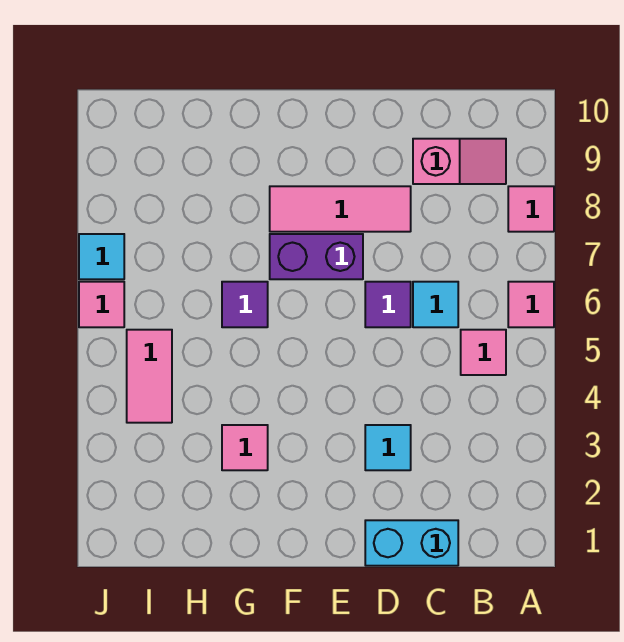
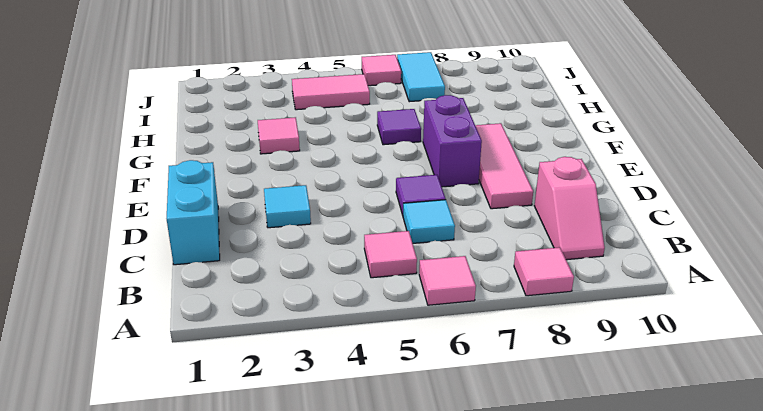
cyan tile J7 level 1 -> cyan tile I7:J7 level 1

